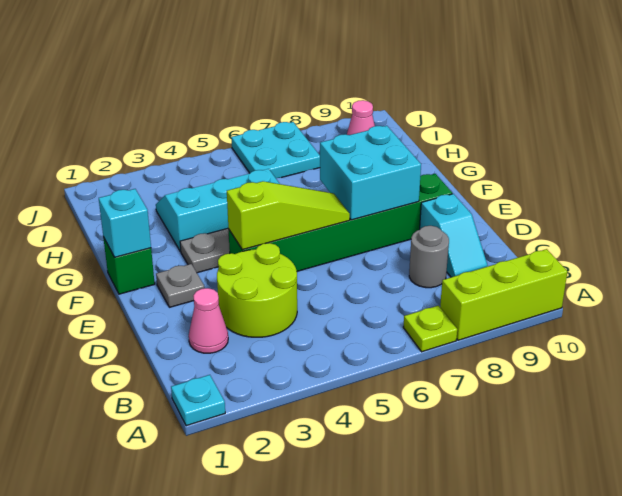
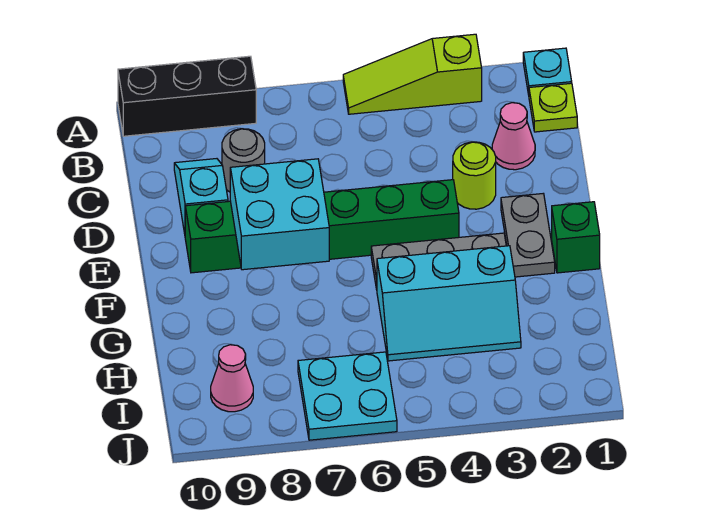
lime plate A7 level 1 -> lime plate B1 level 1
lime brick A8:A10 level 1 -> black brick A8:A10 level 1
lime round brick C3:D4 level 1 -> lime round brick D3 level 1
grey plate E2 level 1 -> grey plate E2:F2 level 1
lime slope E4:E6 level 2 top 4 -> lime slope A3:A5 level 1 top 3
cyan brick F1 level 2 -> none

